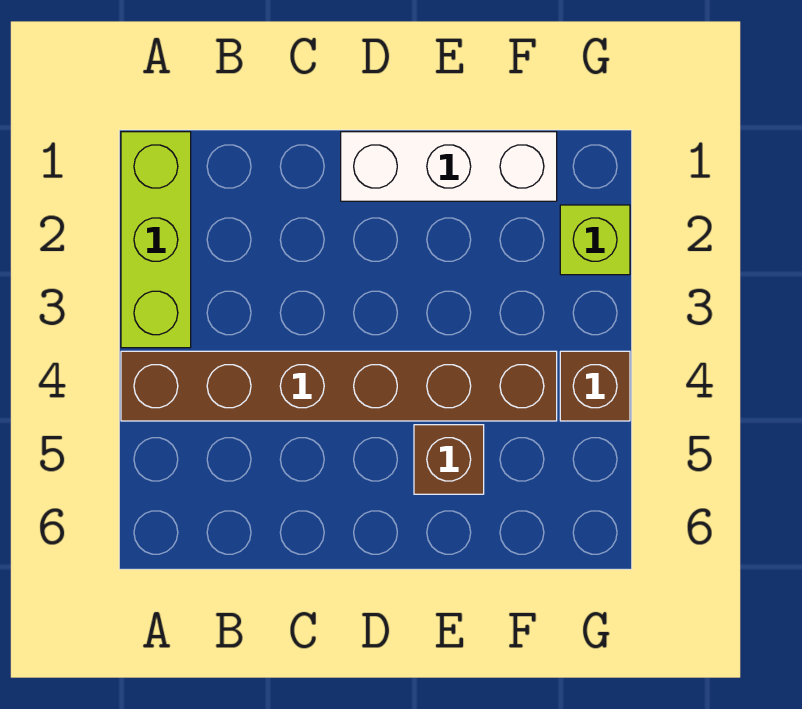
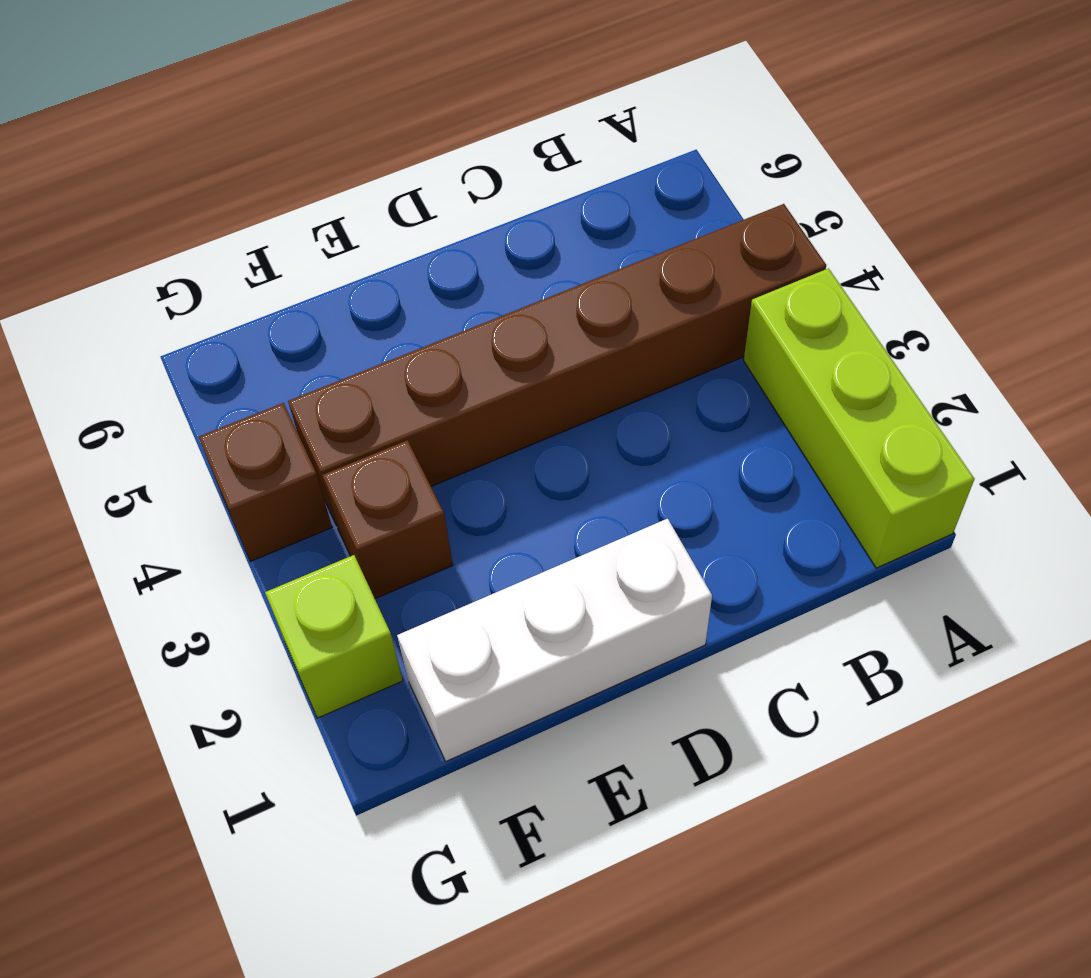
brown brick E5 level 1 -> brown brick F3 level 1

